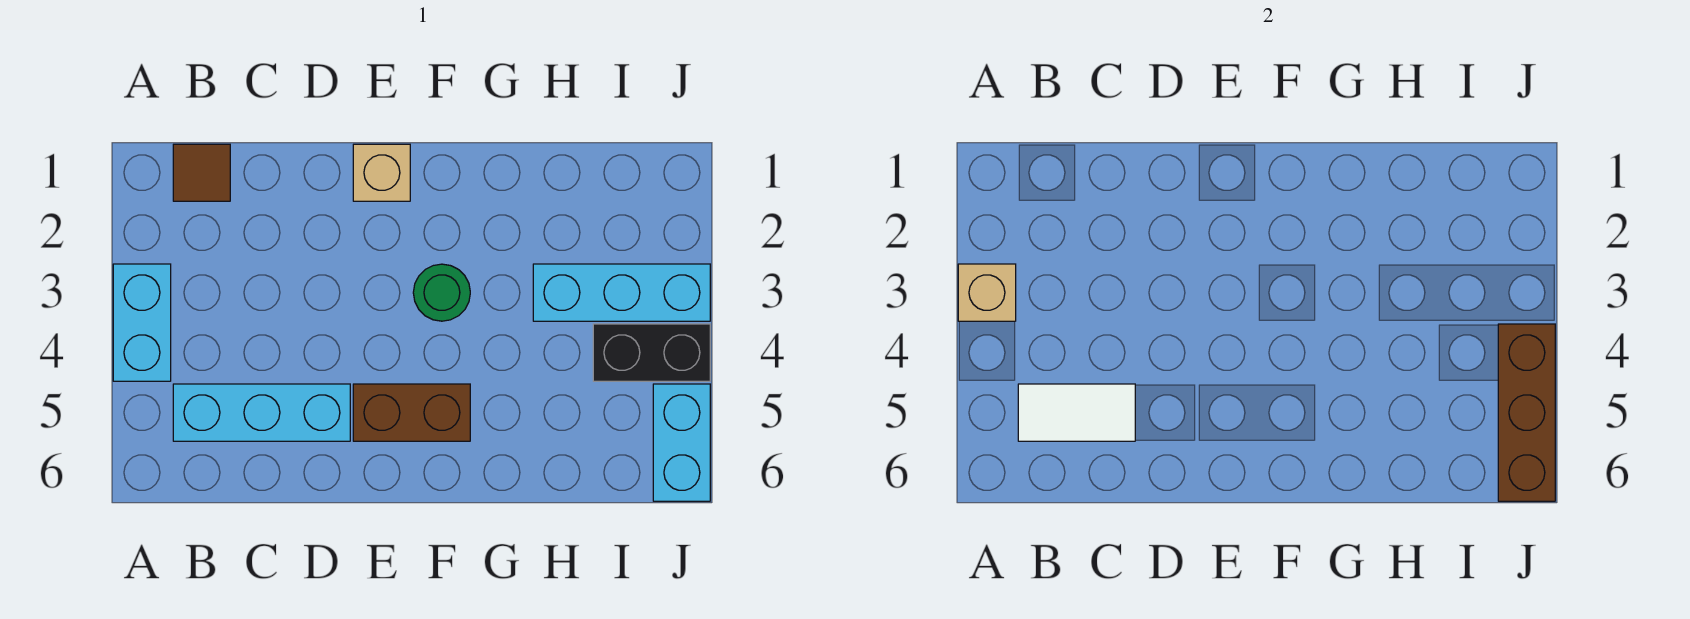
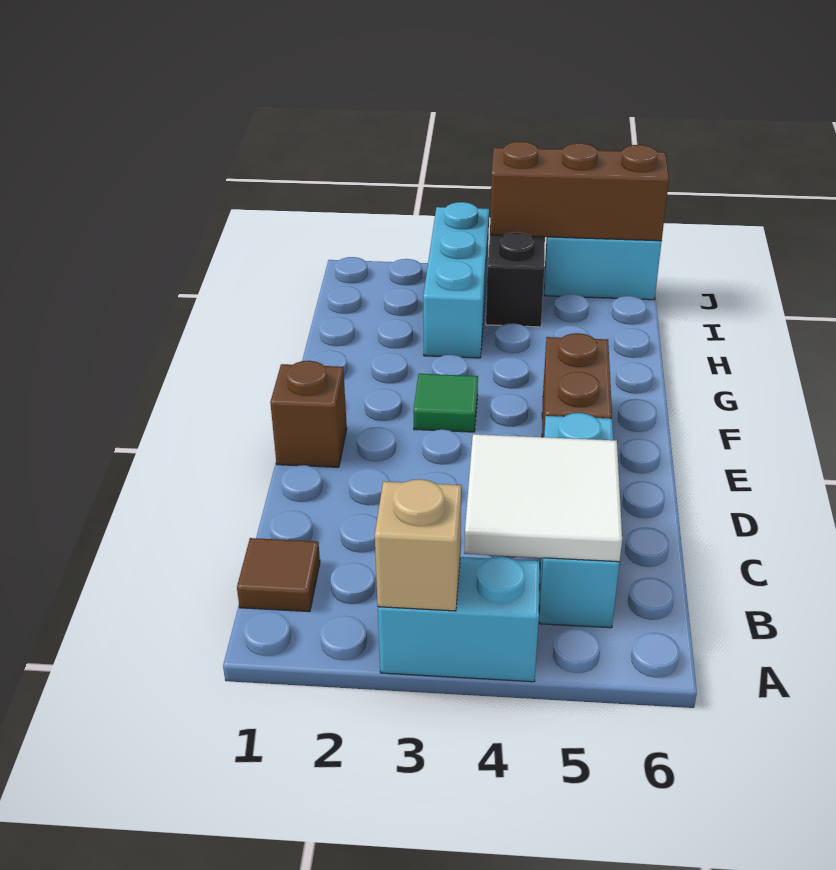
white tile B5:C5 level 2 -> white tile B4:C5 level 2
tan brick E1 level 1 -> brown brick E1 level 1
green round brick F3 level 1 -> green tile F3 level 1

